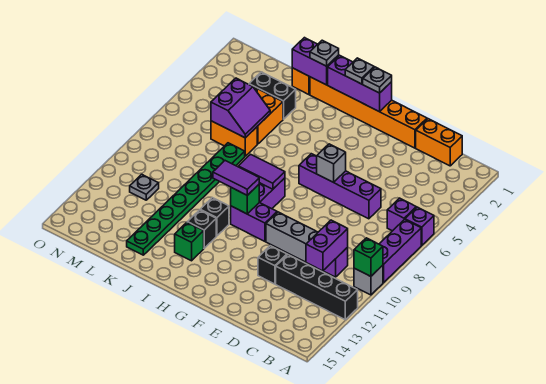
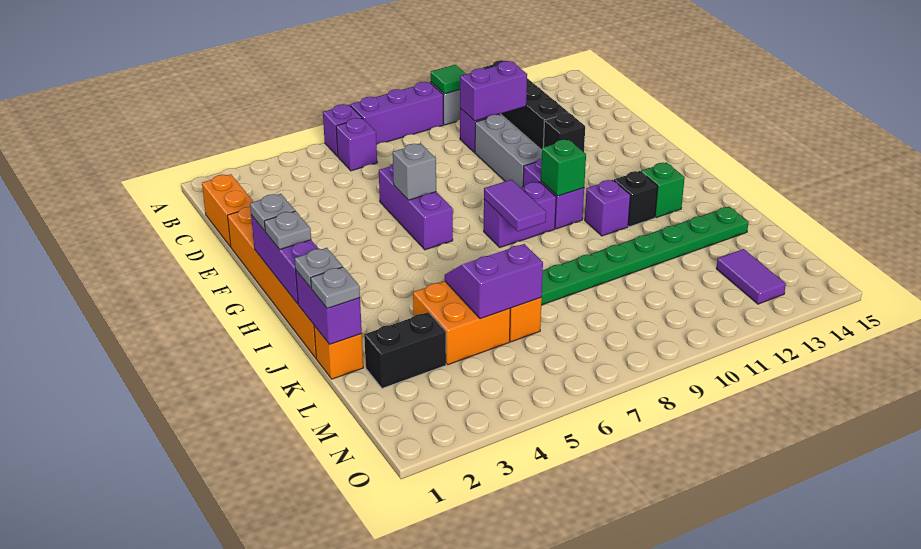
green brick A10 level 2 -> green tile A10 level 2
purple brick D6:G6 level 1 -> purple brick E6:G6 level 1
purple tile H10:I10 level 3 -> purple tile M13:N13 level 1
black brick I11 level 1 -> purple brick I11 level 1
black brick K3:L3 level 1 -> black brick L2:L3 level 1
grey plate M11 level 1 -> grey plate K1 level 3

